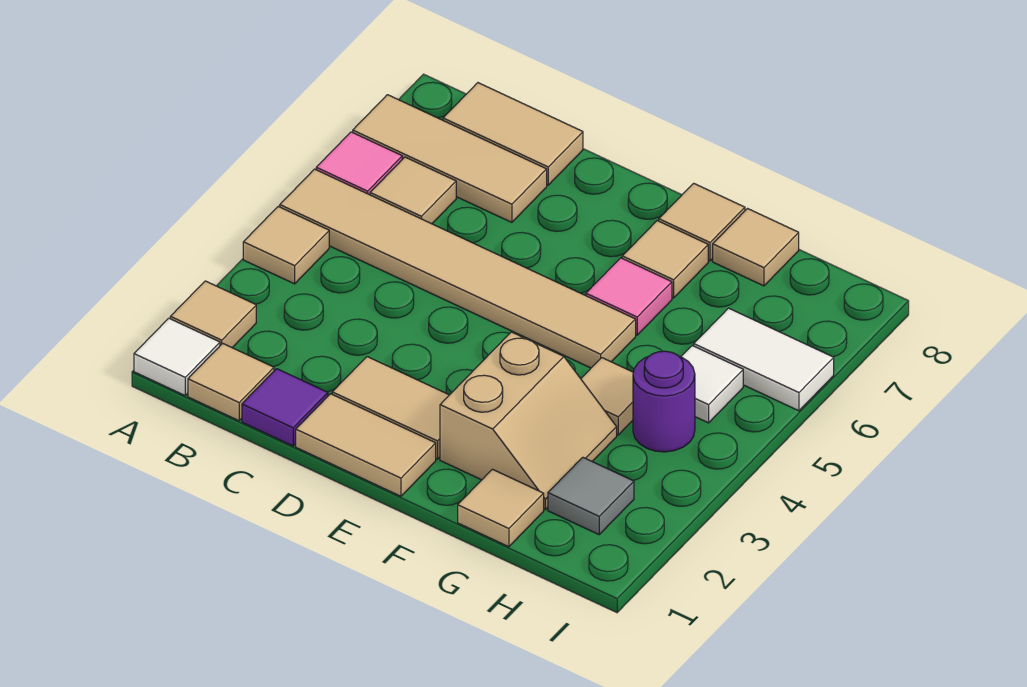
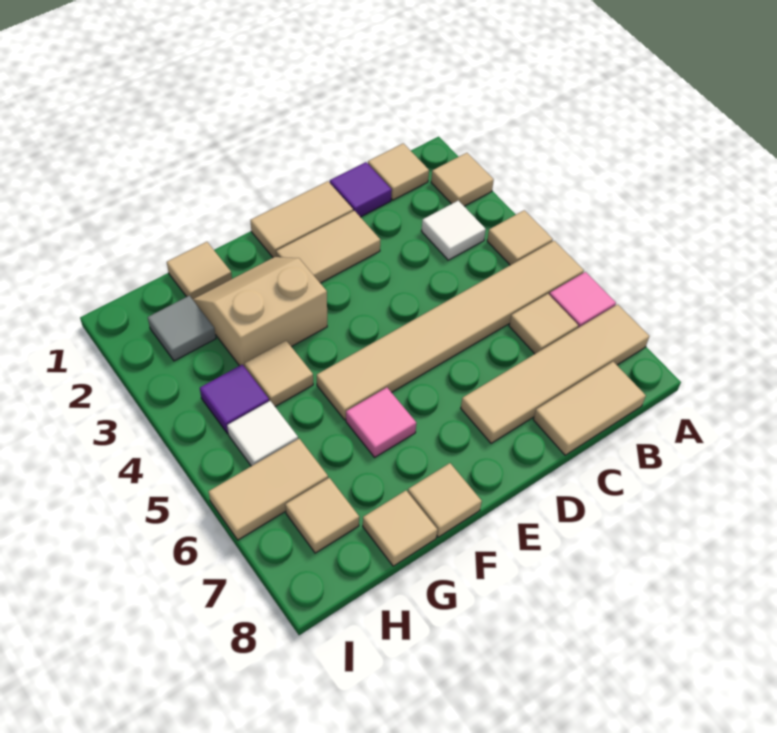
white tile A1 level 1 -> white tile B3 level 1
tan tile A7:C7 level 1 -> tan tile A7:D7 level 1
tan slope F2:G3 level 1 top F -> tan slope F2:G3 level 1 top 3
tan tile F7 level 1 -> tan tile H7 level 1
purple round brick H4 level 1 -> purple tile H4 level 1
white tile H6:I6 level 1 -> tan tile H6:I6 level 1

